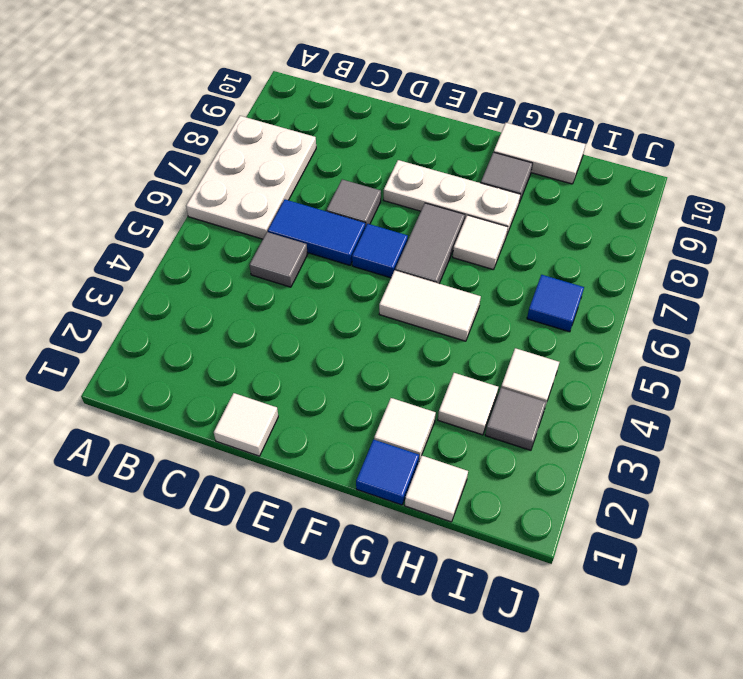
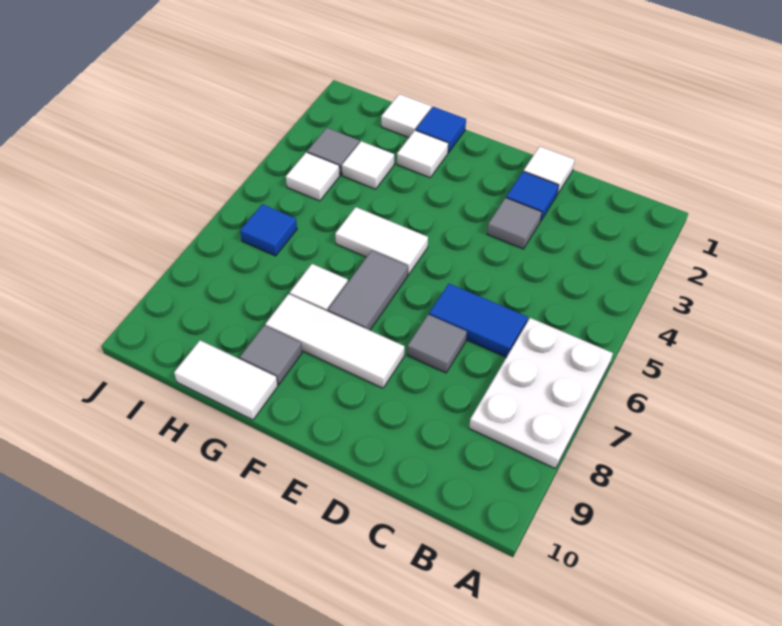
grey tile C5 level 1 -> grey tile D3 level 1
blue tile E6 level 1 -> blue tile D2 level 1
white plate E8:G8 level 1 -> white tile E8:G8 level 1

